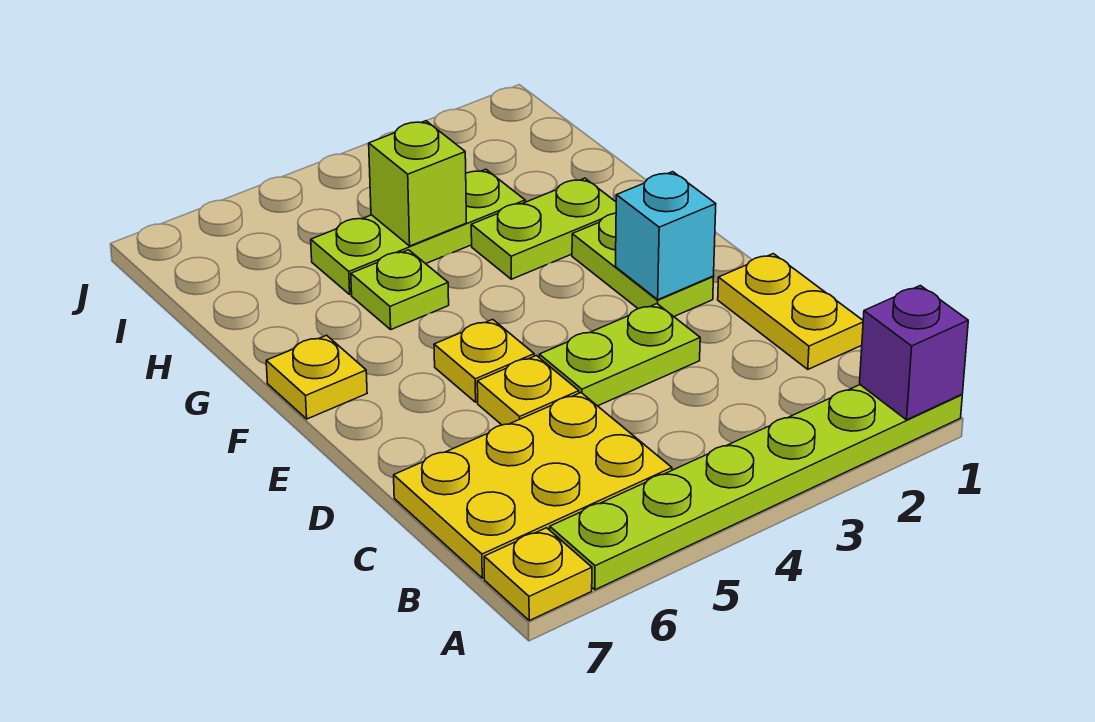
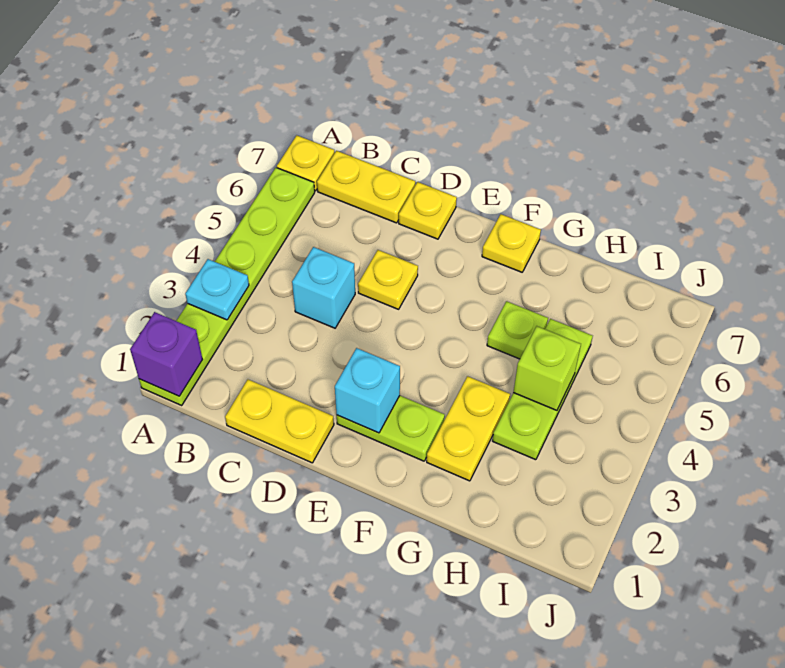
none -> cyan plate A3 level 2
yellow plate B5:C7 level 1 -> yellow plate B7:C7 level 1
none -> cyan brick C4 level 1
lime plate D3:D4 level 1 -> none
yellow plate E5 level 1 -> yellow plate D7 level 1
lime plate G2:G3 level 1 -> yellow plate G2:G3 level 1

